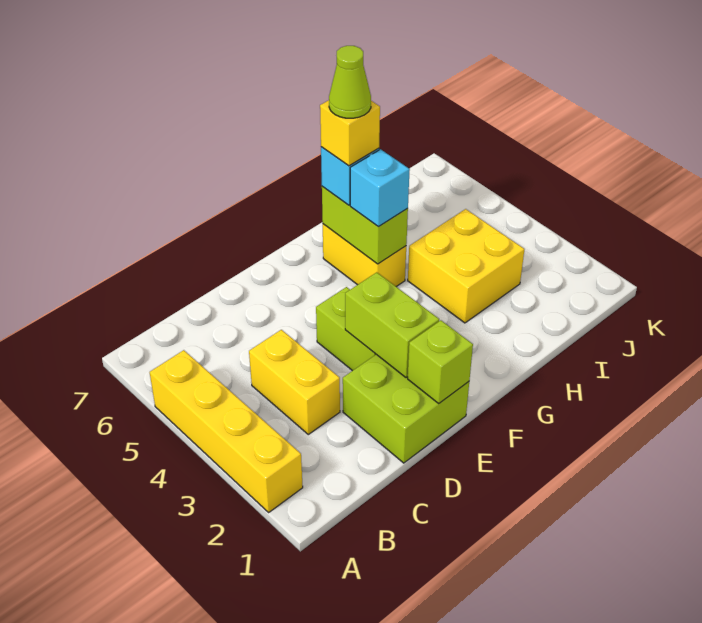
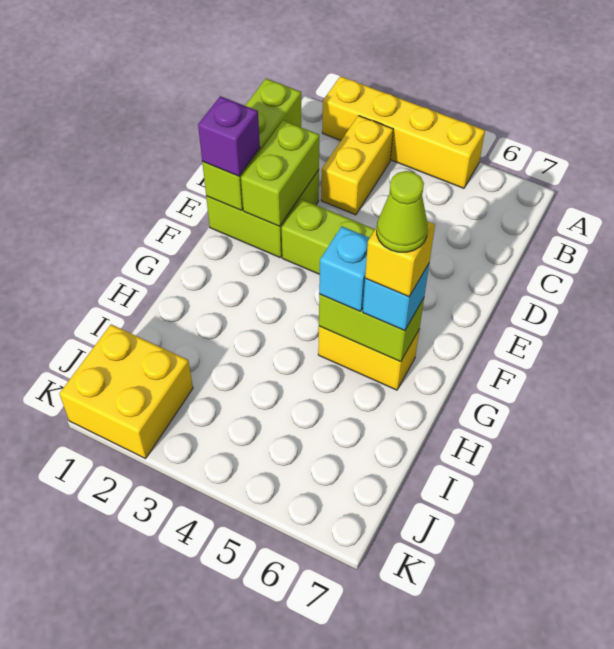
yellow brick C3:C4 level 1 -> yellow brick B3:C3 level 1
lime brick E1 level 2 -> lime brick C1:E1 level 2
none -> purple brick E1 level 3
lime brick E2:E3 level 2 -> lime brick D2:E2 level 2
yellow brick H3:I4 level 1 -> yellow brick J1:K2 level 1

